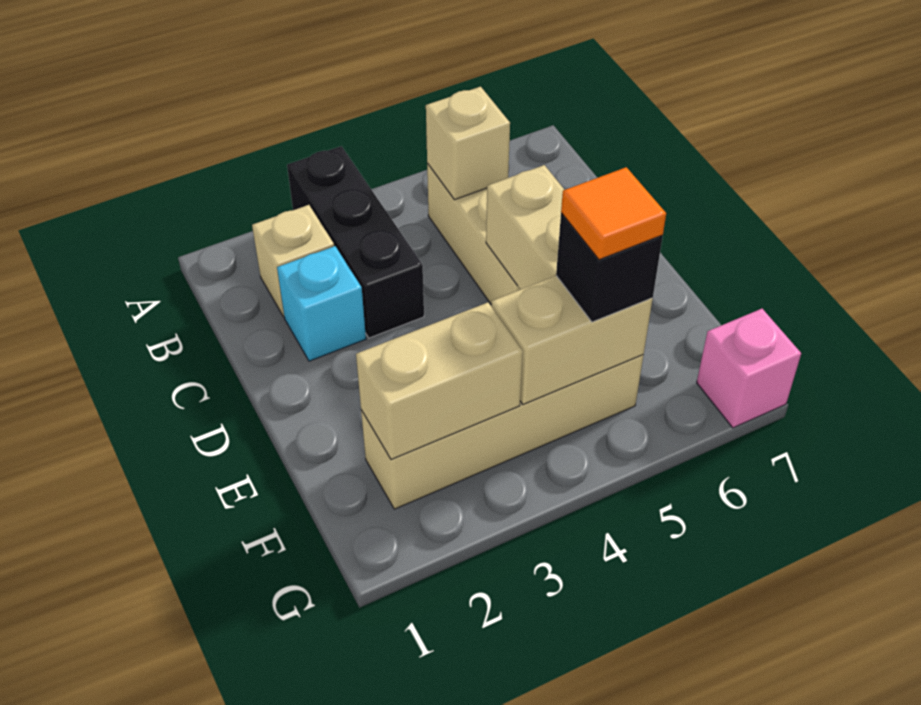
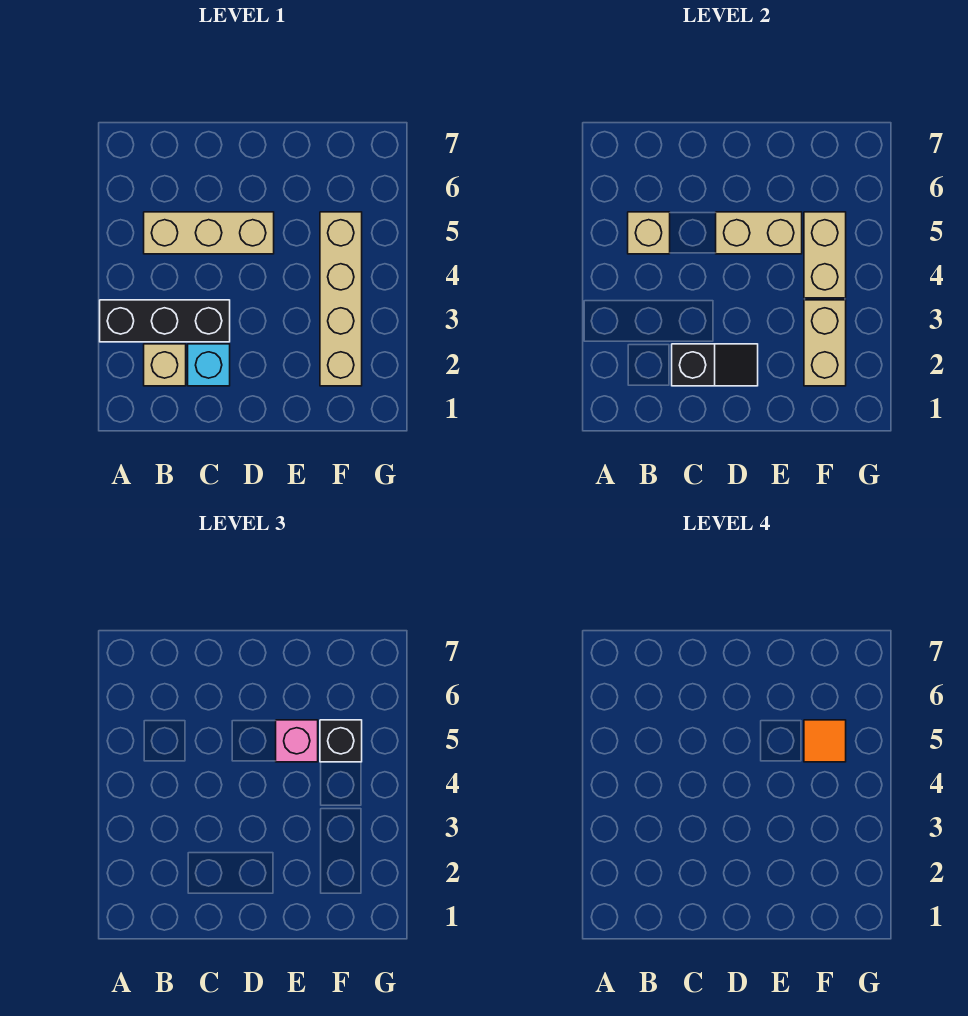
none -> black slope C2:D2 level 2 top C
pink brick G7 level 1 -> pink brick E5 level 3

